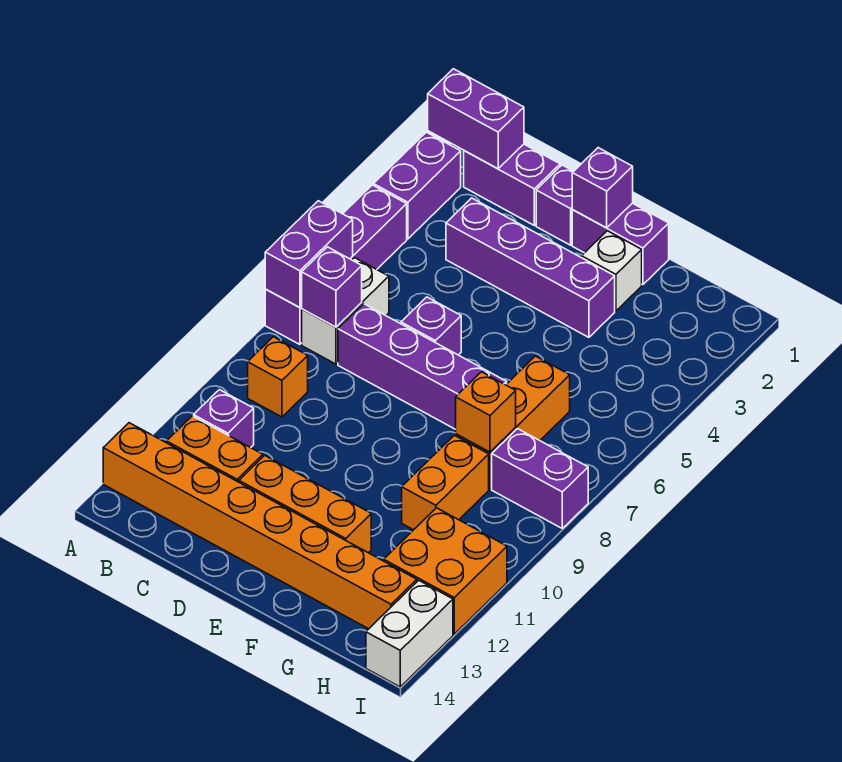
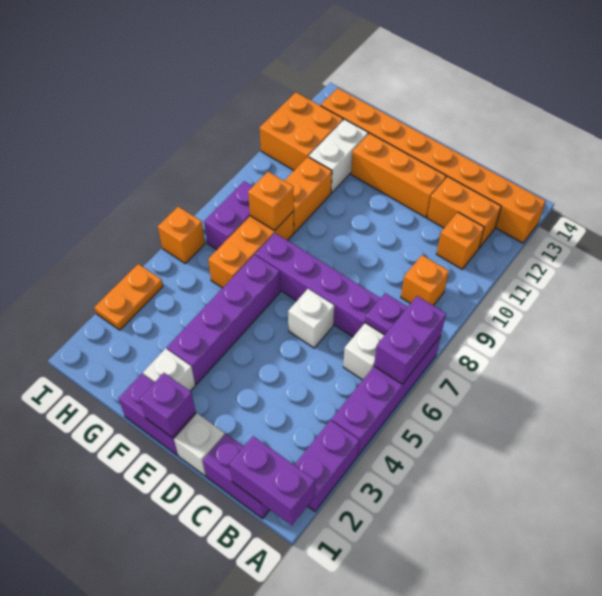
purple brick B7 level 2 -> purple plate B7 level 2
purple brick B11 level 1 -> orange brick B11 level 1
purple brick C3:F3 level 1 -> purple brick F3:F6 level 1
purple brick D1 level 1 -> white brick D1 level 1
purple brick D6 level 1 -> white brick D6 level 1
purple brick H8:I8 level 1 -> purple brick H7:H8 level 1
none -> orange plate I3:I4 level 1
none -> orange brick I6 level 1
white brick I13:I14 level 1 -> white brick G11:G12 level 1

